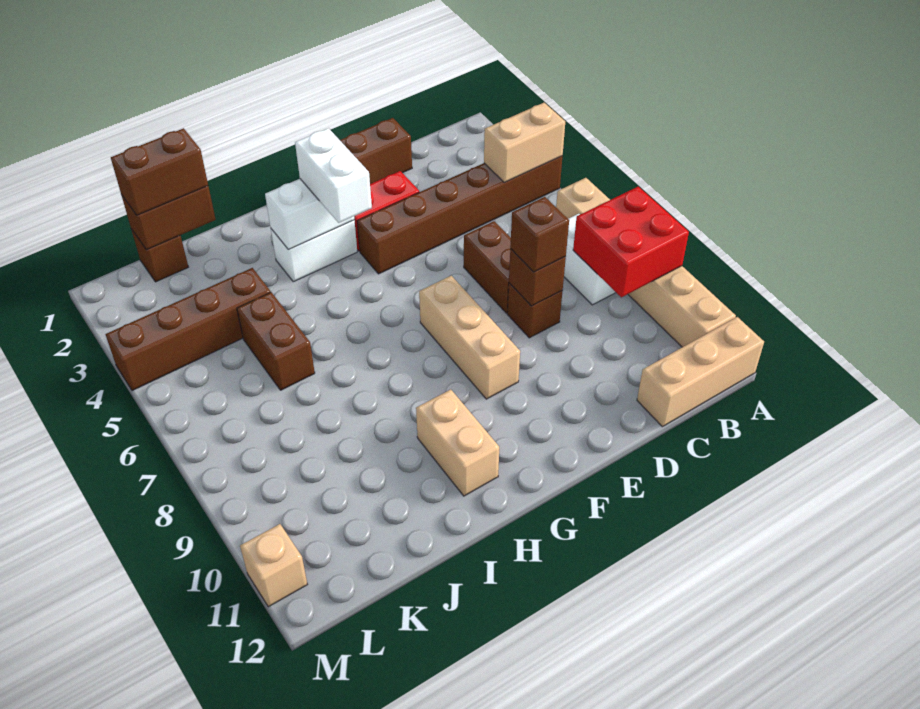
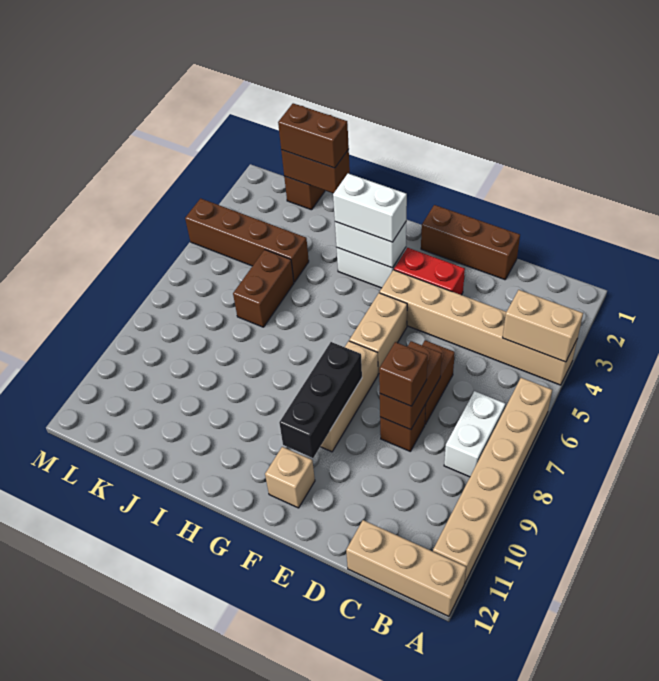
brown brick A4:F4 level 1 -> tan brick A4:F4 level 1
red brick A8:B9 level 2 -> none
brown brick D8 level 2 -> brown brick D7:D8 level 2
none -> black brick F8:F10 level 2
white brick G3:G4 level 3 -> white brick G3:H3 level 3
tan brick H10:H11 level 1 -> tan brick F5:F6 level 1
tan brick M11 level 1 -> tan brick F11 level 1

